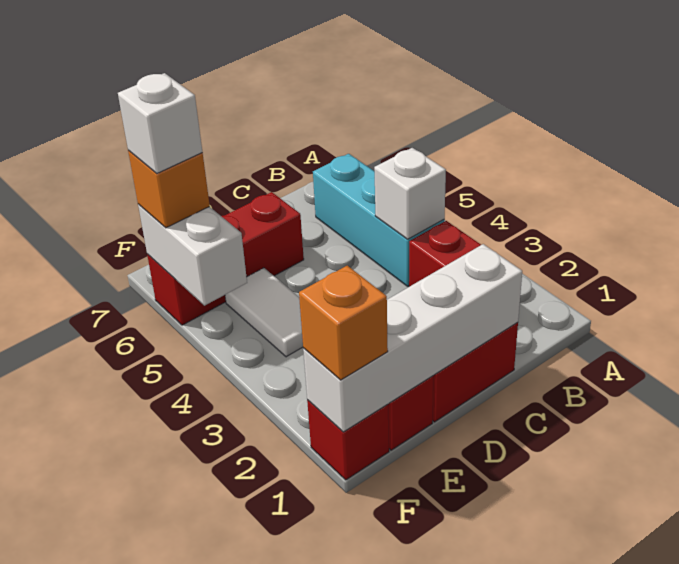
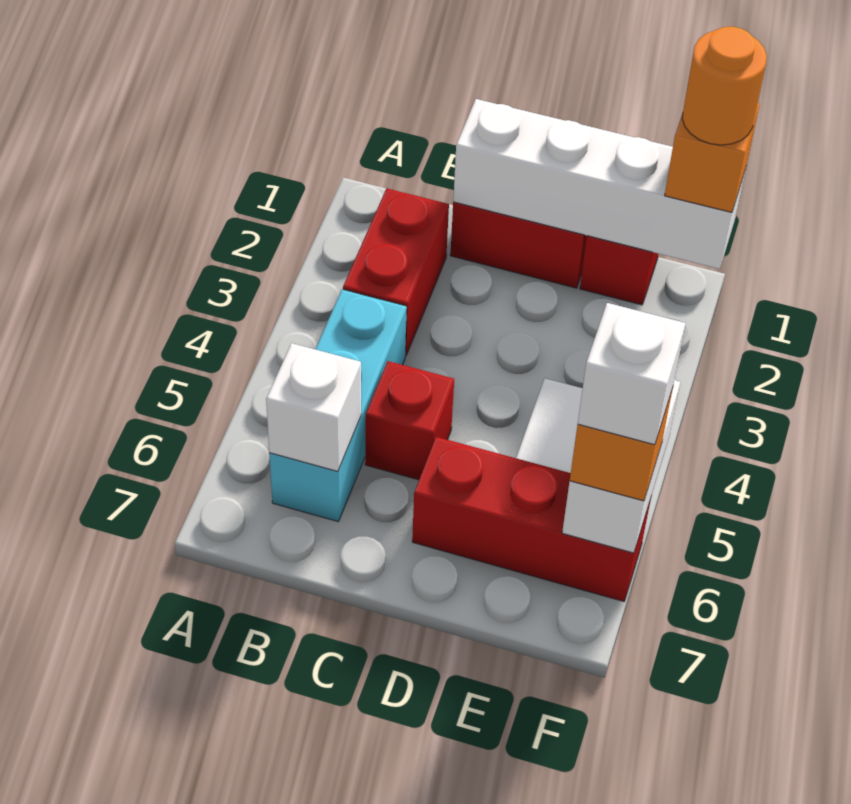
white brick B4 level 2 -> white brick B6 level 2
red brick F1 level 1 -> red brick C5 level 1
none -> orange round brick F1 level 4

